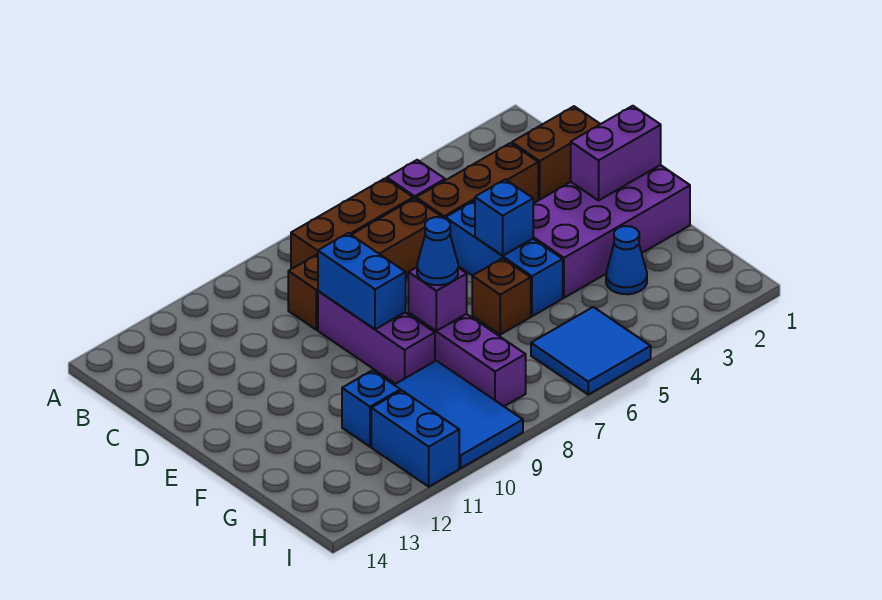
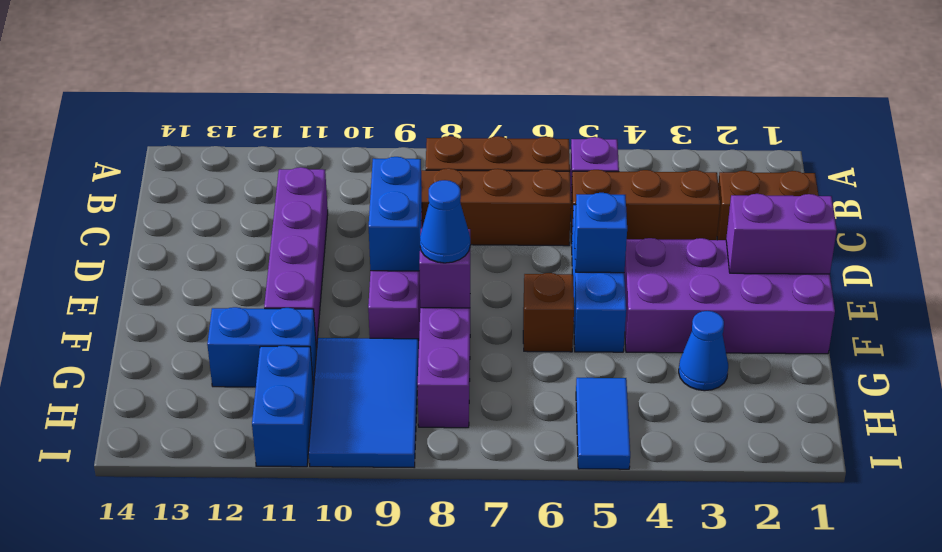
none -> purple brick C11:F11 level 1
blue brick G11 level 1 -> blue brick G11:G12 level 1
blue tile H5:I6 level 1 -> blue tile H5:I5 level 1

